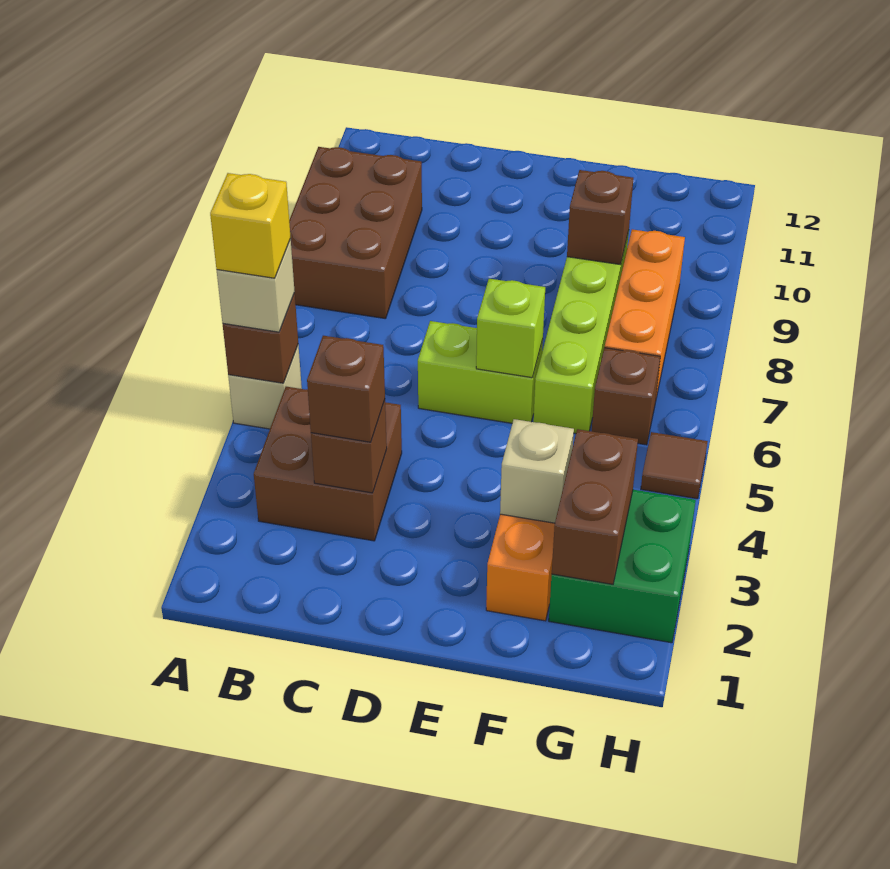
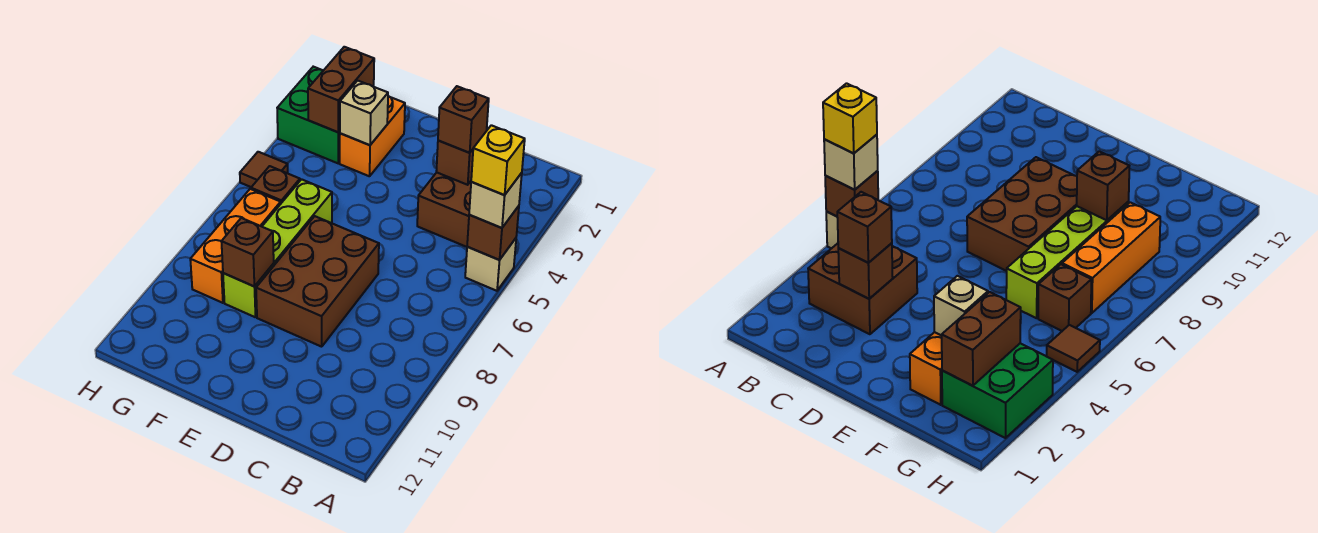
brown brick A8:B10 level 1 -> brown brick D7:E9 level 1
lime brick D6:E6 level 1 -> none
lime brick E6 level 2 -> none

